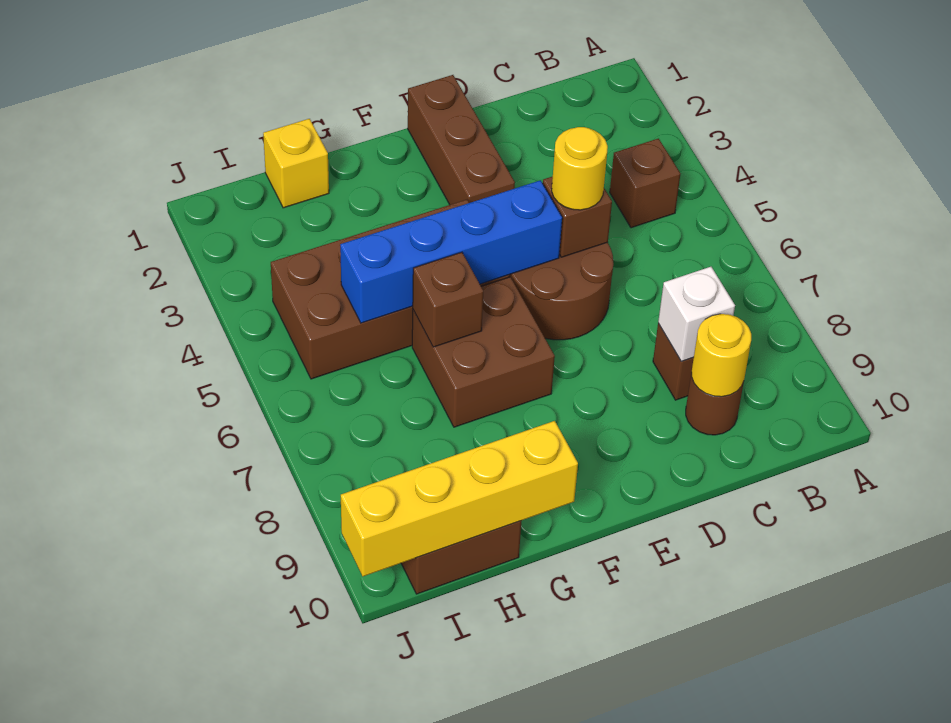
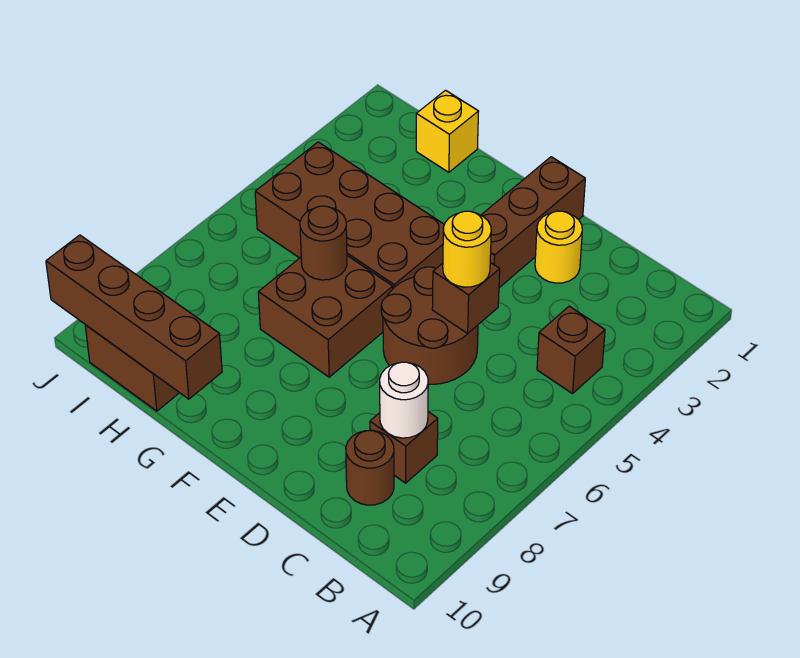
white brick C8 level 2 -> white round brick C8 level 2
yellow round brick C9 level 2 -> yellow round brick D2 level 1
blue brick E5:H5 level 2 -> none
brown brick G6 level 2 -> brown round brick G6 level 2
yellow brick G10:J10 level 2 -> brown brick G10:J10 level 2

